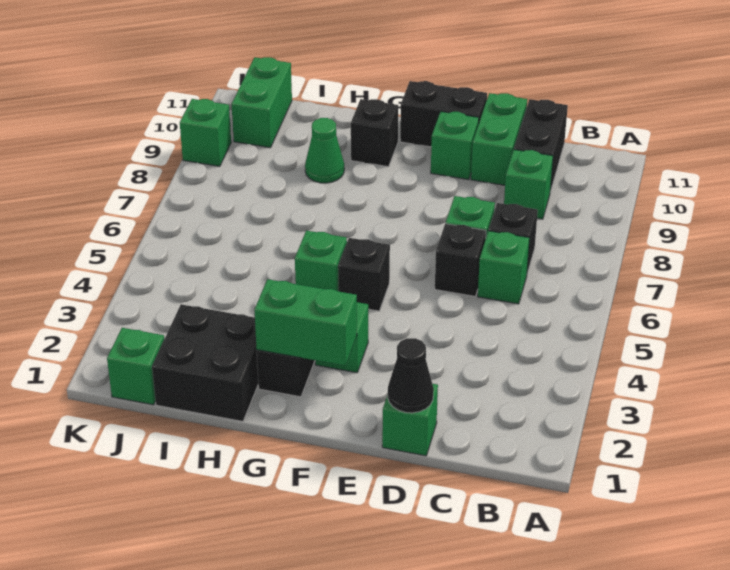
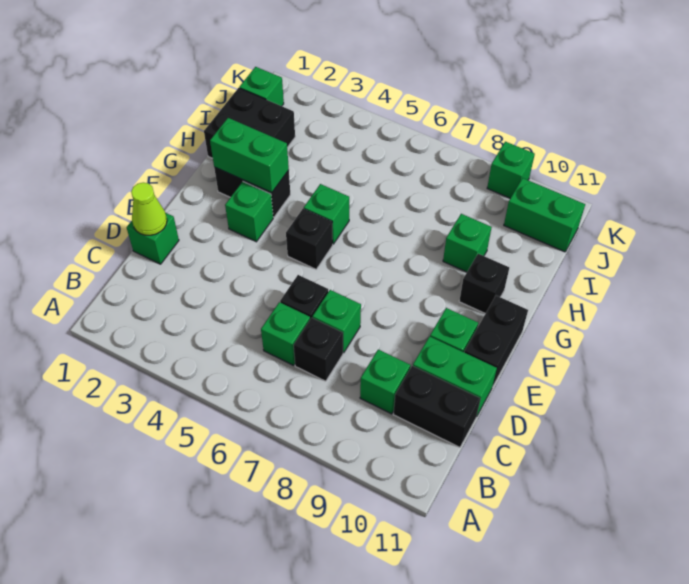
black cone D1 level 2 -> lime cone D1 level 2
green brick F2:G2 level 2 -> green brick G2:G3 level 2
green cone H9 level 1 -> green brick H9 level 1

